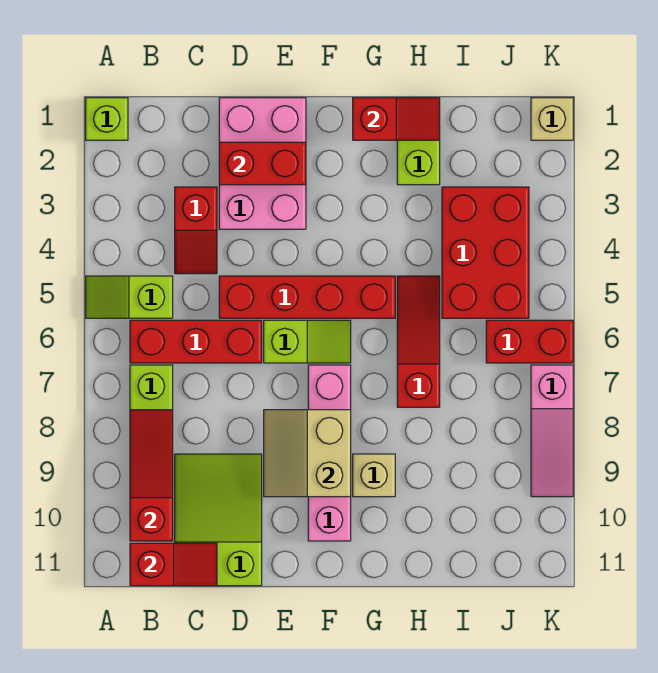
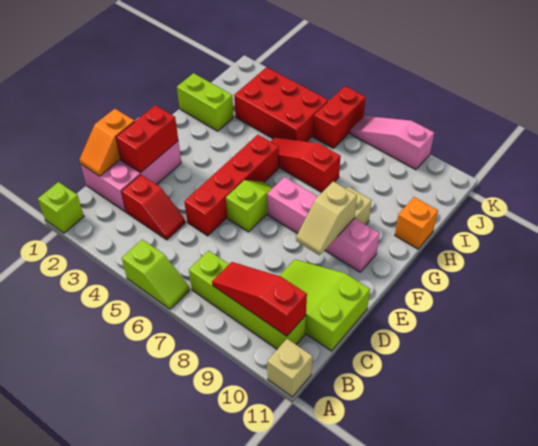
lime slope A5:B5 level 1 top B -> lime slope A5:A6 level 1 top 5
red brick B6:D6 level 1 -> none
red slope B11:C11 level 2 top B -> none
none -> orange slope C1:D1 level 2 top D
pink brick D1:E3 level 1 -> pink brick C1:E2 level 1
tan slope E8:F9 level 2 top F -> tan slope E9:F9 level 2 top F
red slope G1:H1 level 2 top G -> none
none -> orange brick H11 level 1
tan brick K1 level 1 -> tan brick A11 level 1
pink slope K7:K9 level 1 top 7 -> pink slope K7:K9 level 1 top 9

